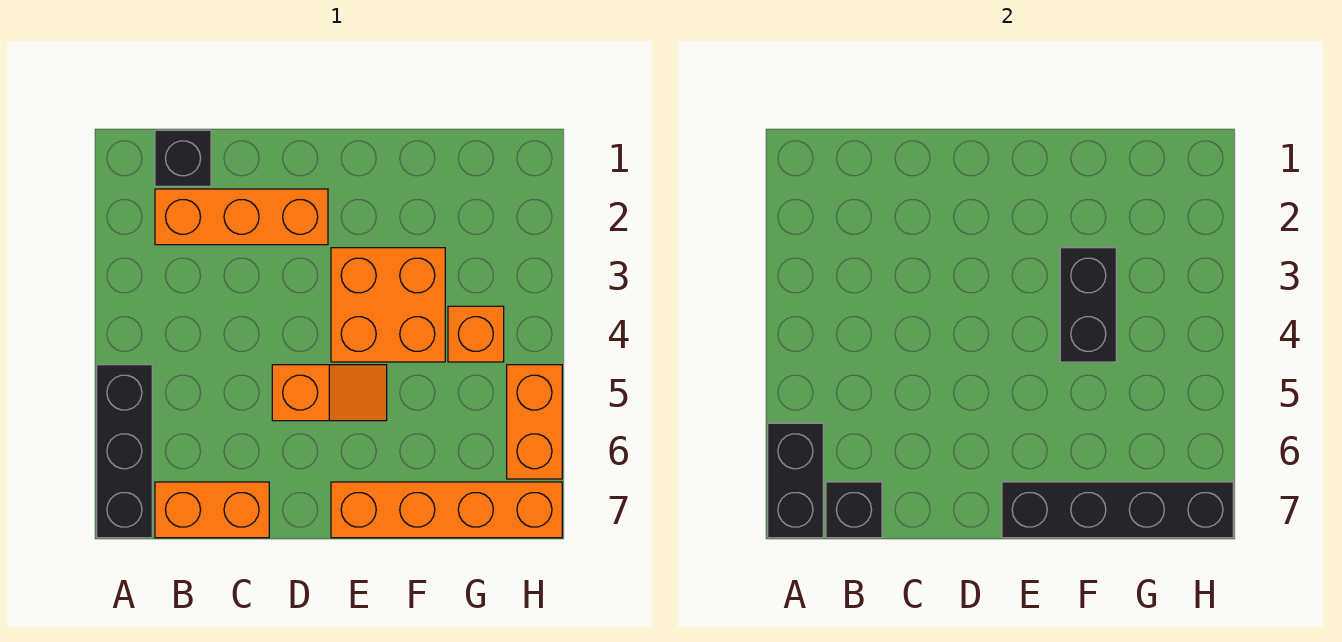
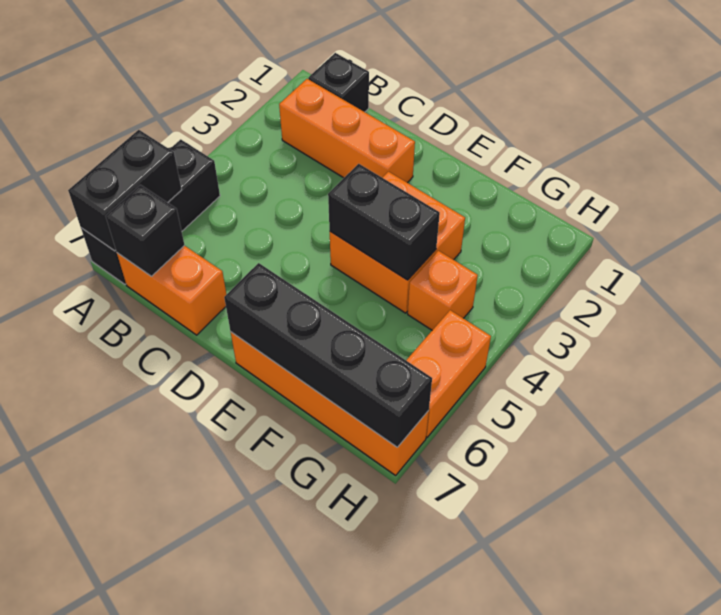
orange slope D5:E5 level 1 top D -> none
black brick F3:F4 level 2 -> black brick E4:F4 level 2

